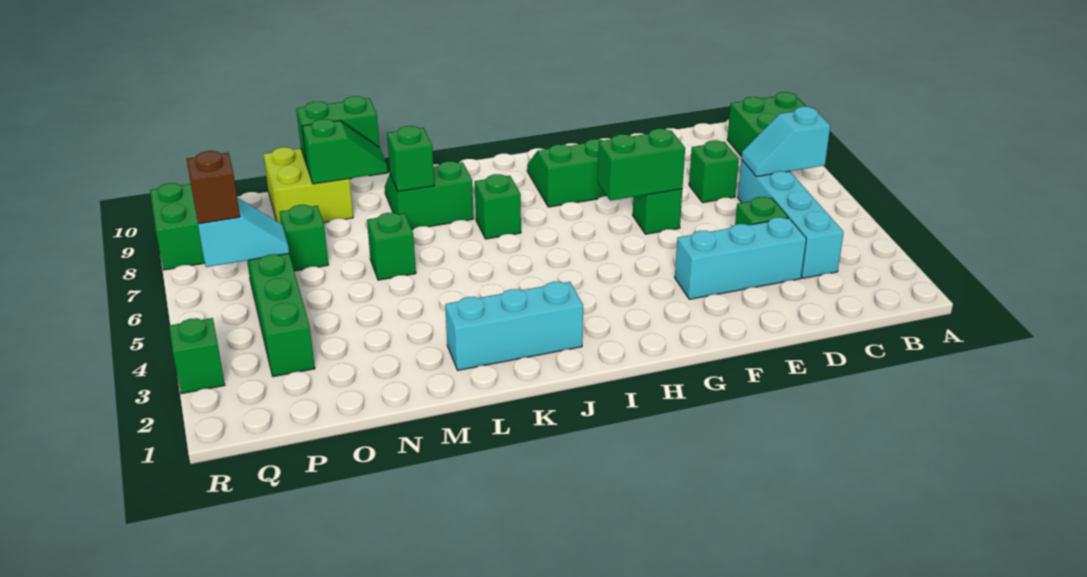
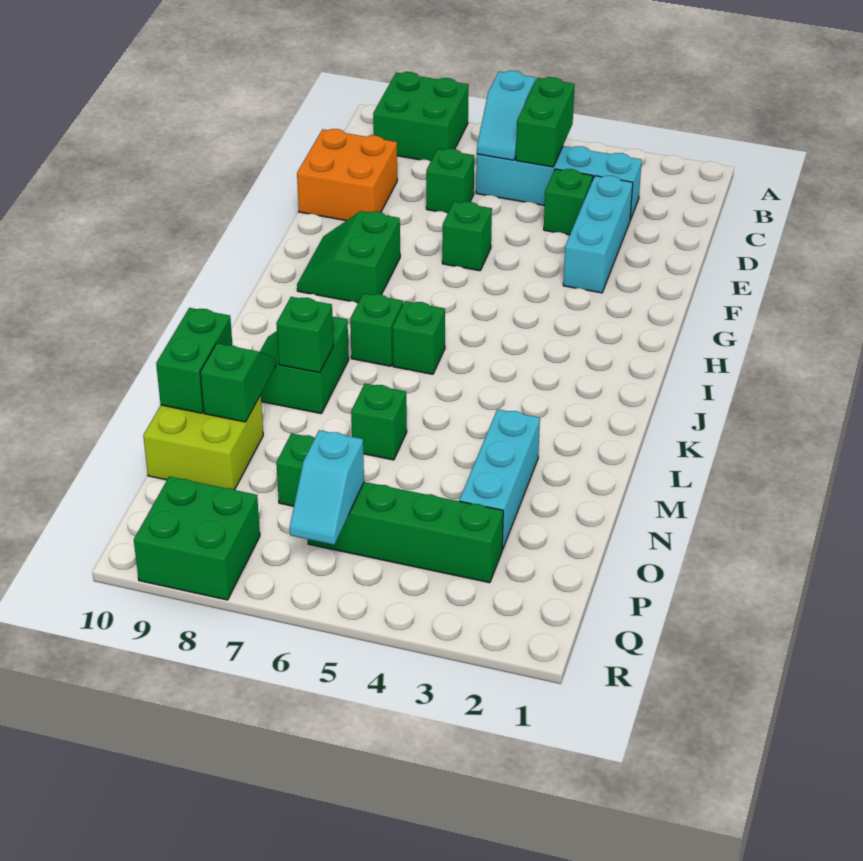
none -> orange brick D9:E10 level 1
green brick F6:G6 level 2 -> green brick B5:C5 level 2
cyan brick J2:L2 level 1 -> cyan brick M3:O3 level 1
cyan slope P6:Q6 level 2 top Q -> cyan slope P6:Q6 level 2 top P
brown brick Q6 level 3 -> none
green brick R3 level 1 -> green brick J6 level 1

